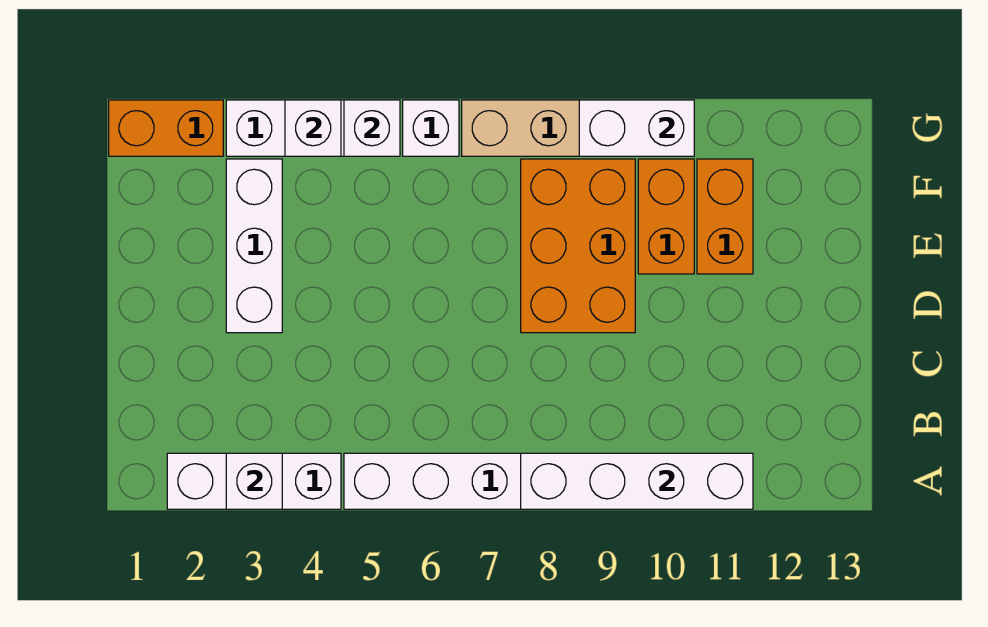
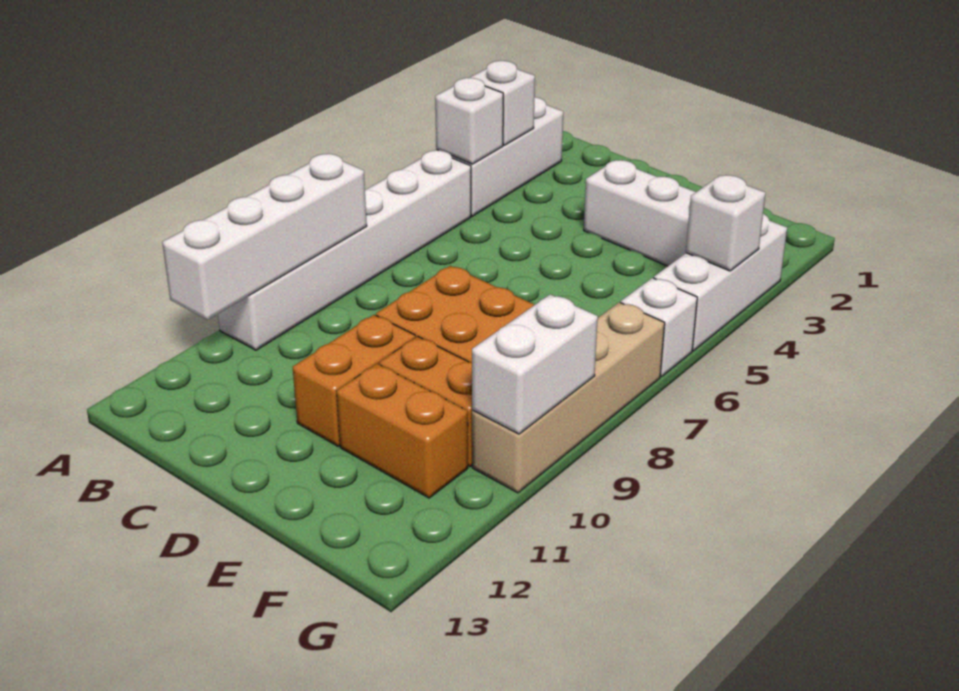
orange brick G1:G2 level 1 -> orange brick D10:D11 level 1
white brick G5 level 2 -> white brick A4 level 2

